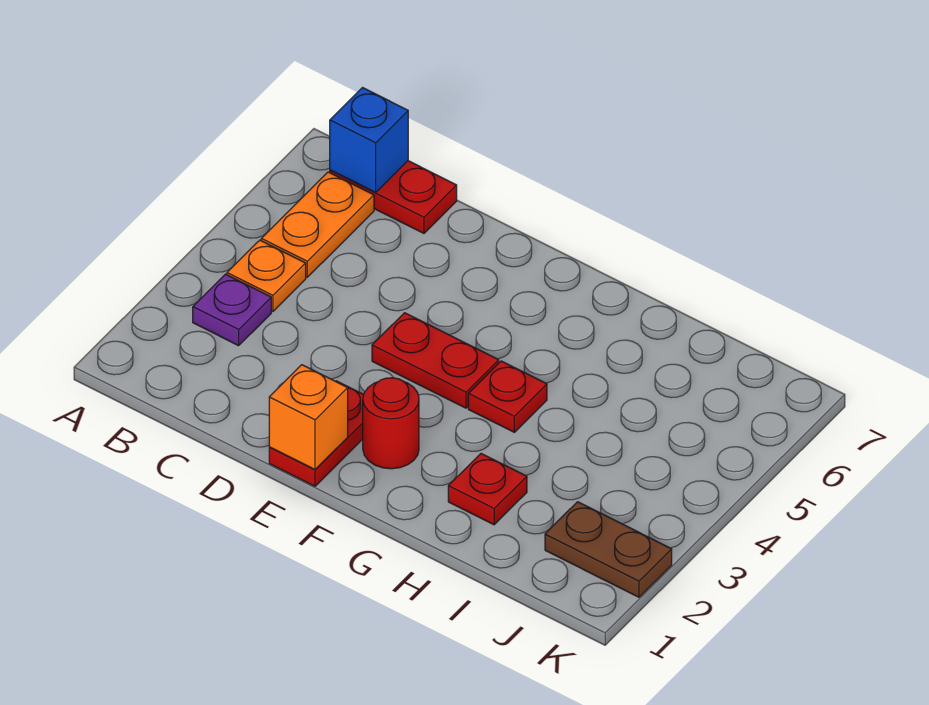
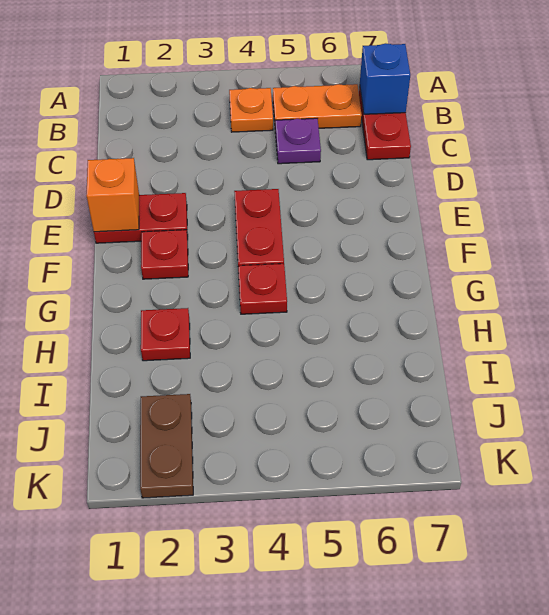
purple plate B3 level 1 -> purple plate C5 level 1
red round brick F2 level 1 -> red plate F2 level 1

